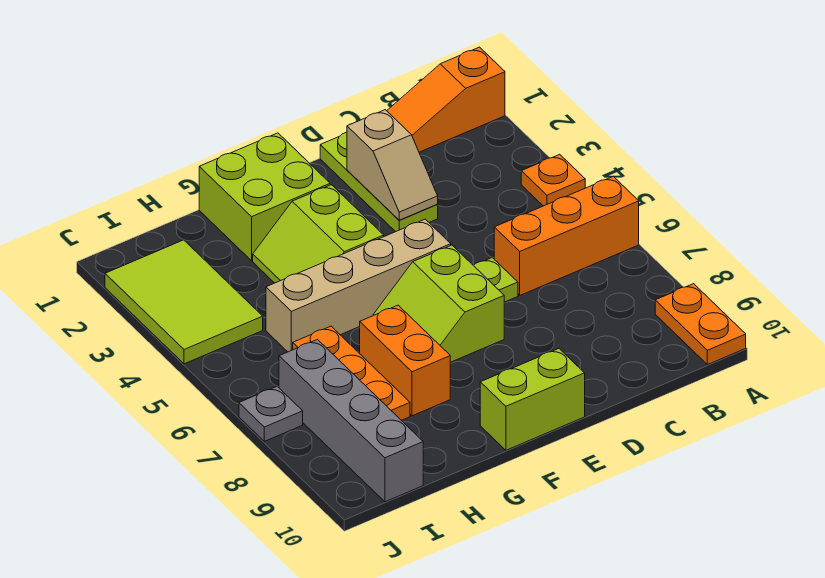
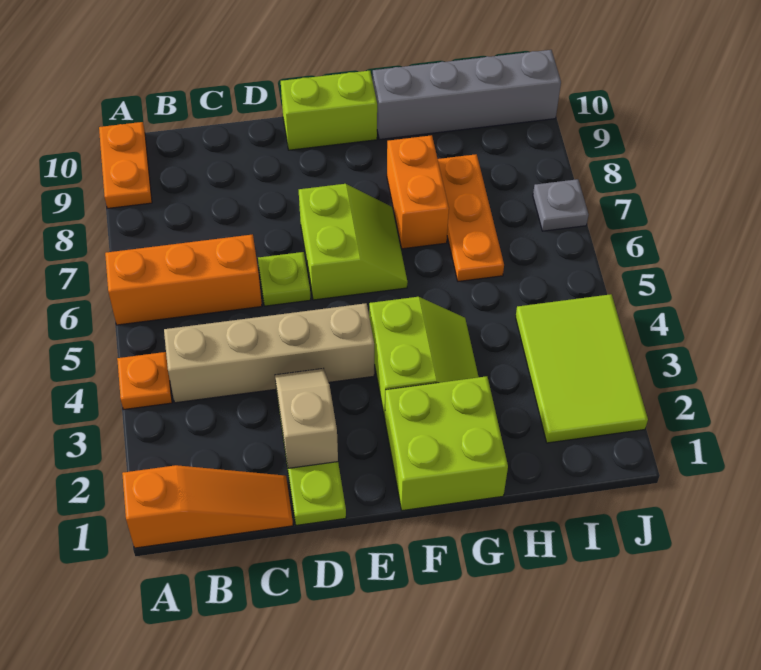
tan brick E5:H5 level 1 -> tan brick B4:E4 level 1
grey brick I7:I10 level 1 -> grey brick G10:J10 level 1

